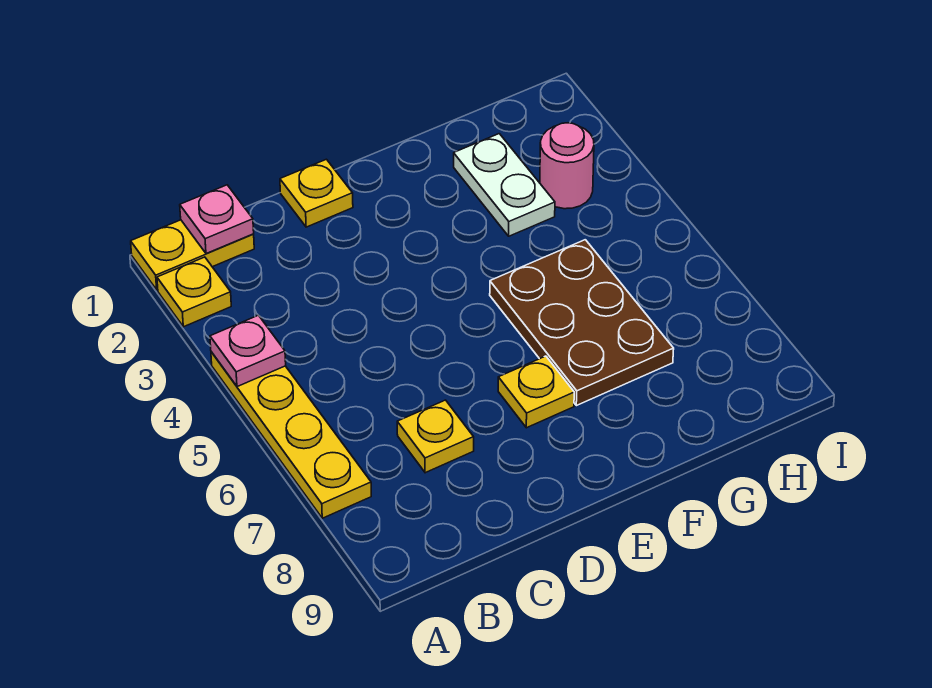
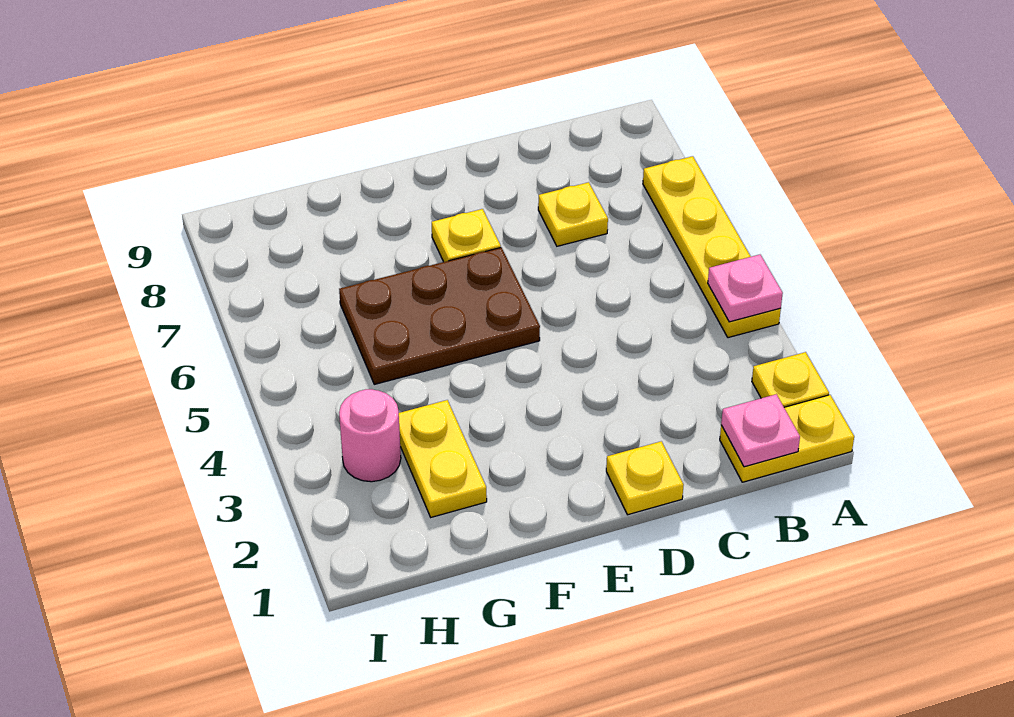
brown plate F5:G7 level 1 -> brown plate E5:G6 level 1
white plate G2:G3 level 1 -> yellow plate G2:G3 level 1

